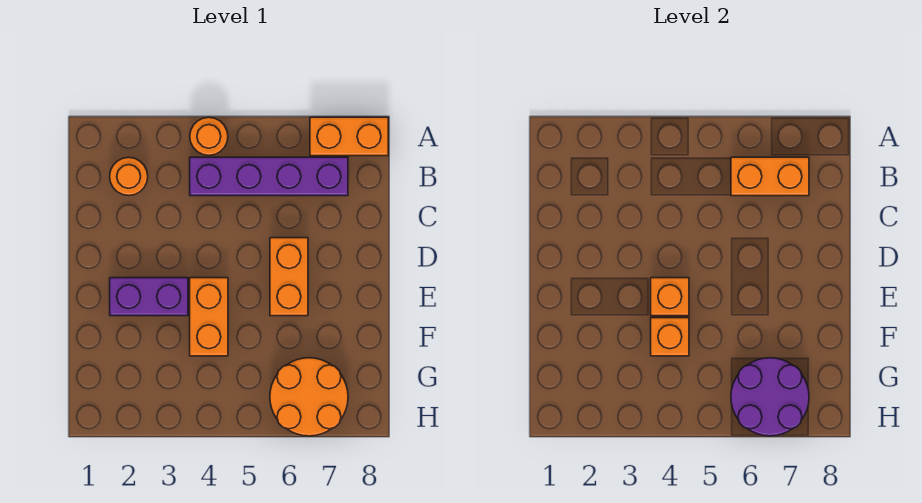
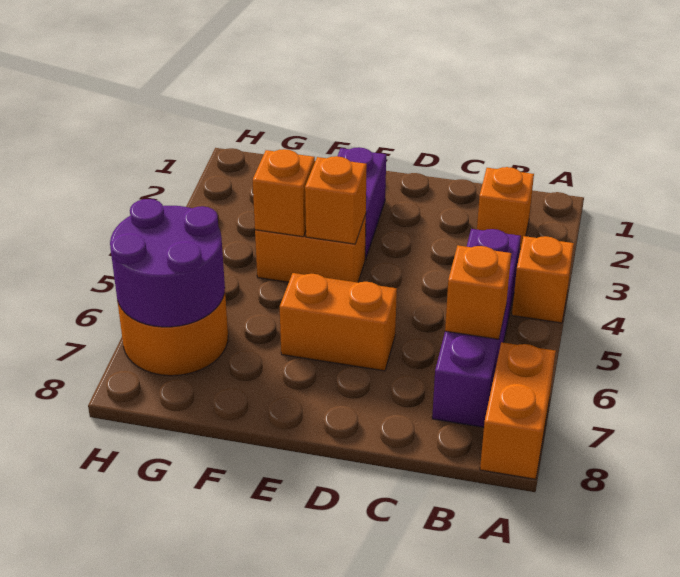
orange round brick A4 level 1 -> orange brick A4 level 1
orange round brick B2 level 1 -> orange brick B2 level 1
orange brick B6:B7 level 2 -> orange brick B6 level 2

